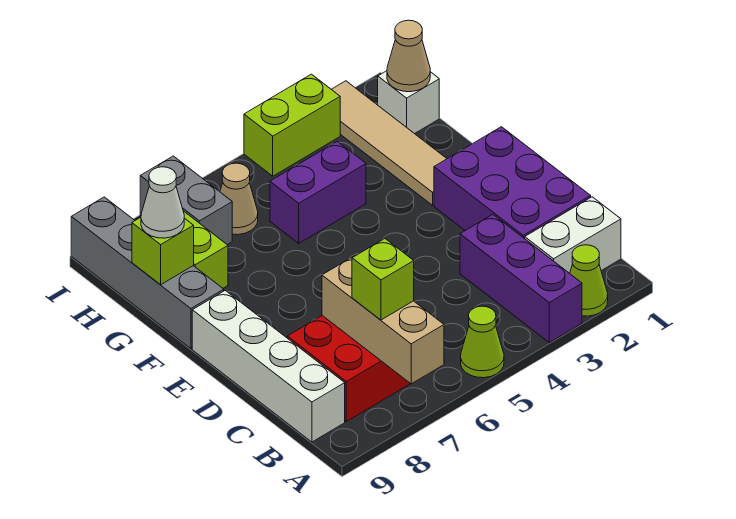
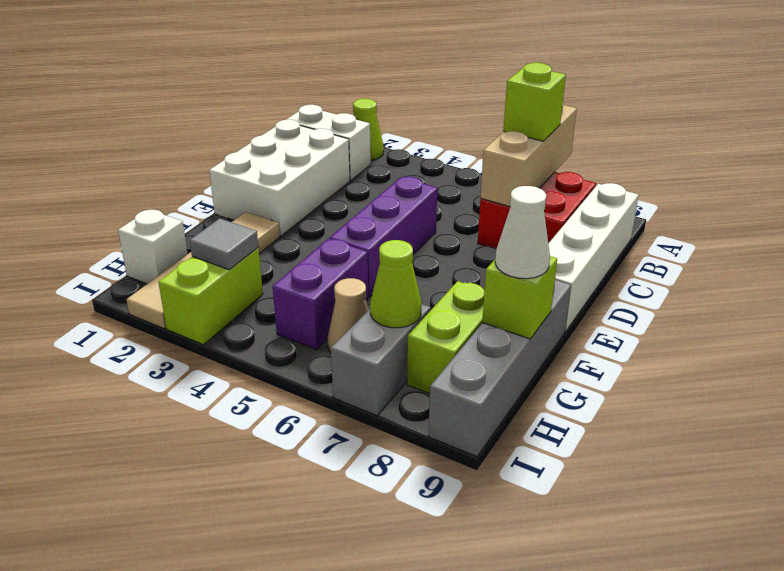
purple brick A3:C3 level 1 -> purple brick D5:F5 level 1
lime cone A5 level 1 -> lime cone H7 level 2
purple brick C1:E2 level 1 -> white brick C1:E2 level 1
purple brick G4:G5 level 1 -> purple brick G5:H5 level 1
tan cone H1 level 2 -> none
none -> grey tile H3 level 2
lime brick I3:I4 level 1 -> lime brick H3:I3 level 1

